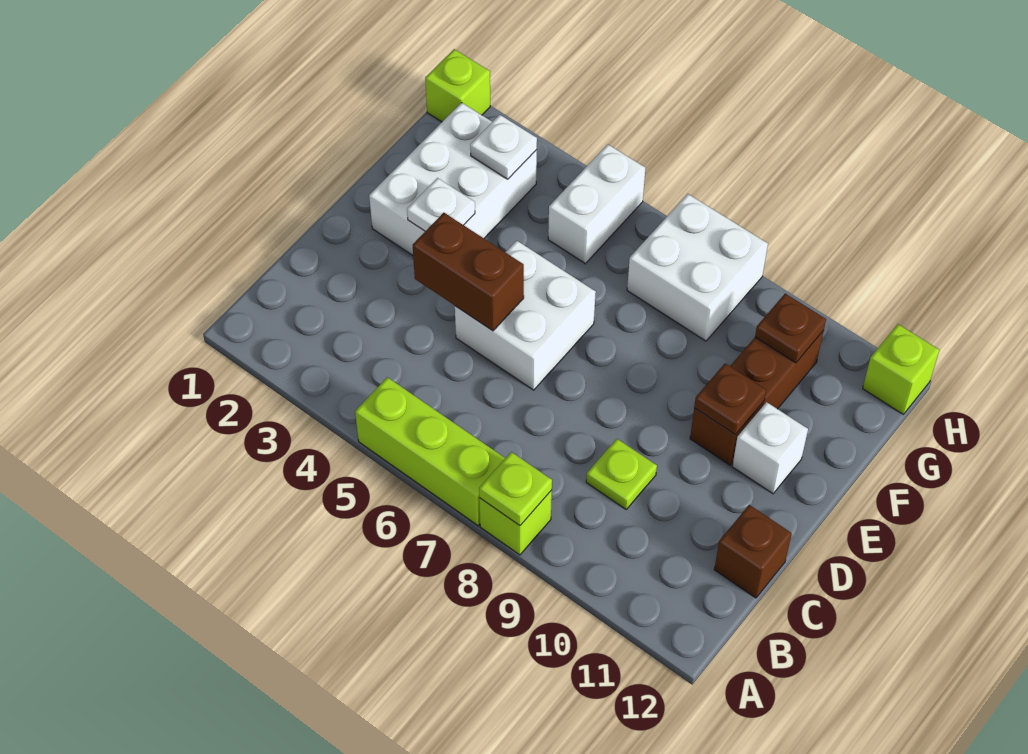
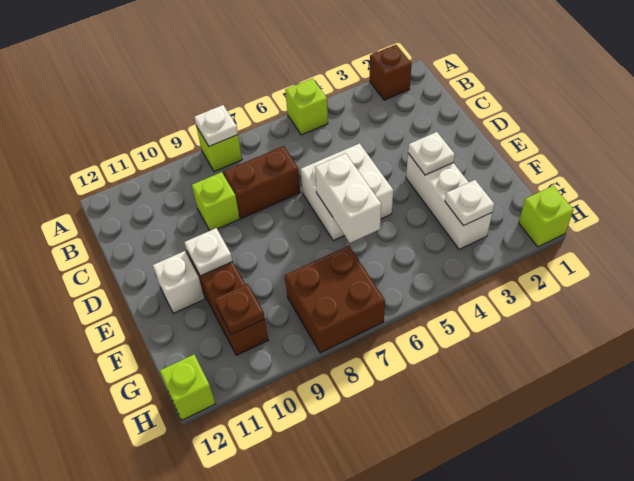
lime brick A5:A7 level 1 -> lime brick A5 level 1
lime plate A8 level 2 -> white plate A8 level 2
lime plate C9 level 1 -> lime brick C9 level 1
brown brick C12 level 1 -> brown brick A2 level 1
brown brick D4:D5 level 2 -> brown brick C7:C8 level 1
white brick E2:G3 level 1 -> white brick E3:G3 level 1
brown plate E10 level 2 -> white plate E10 level 2
white brick G5:H5 level 1 -> white brick E6:F6 level 2
white brick G7:H8 level 1 -> brown brick G7:H8 level 1

